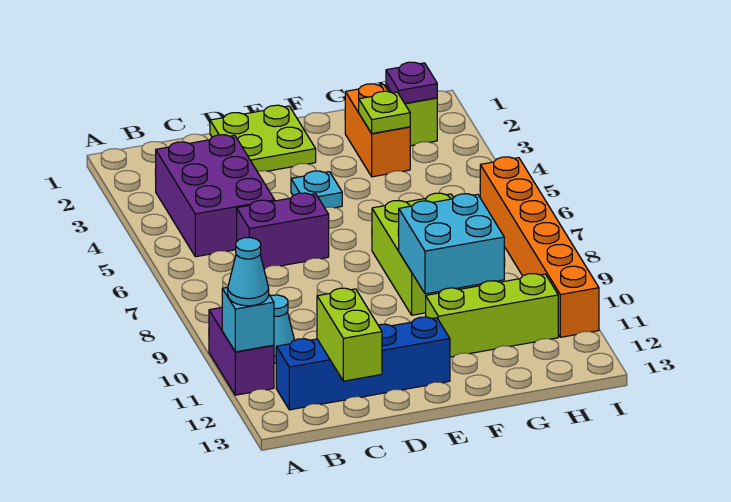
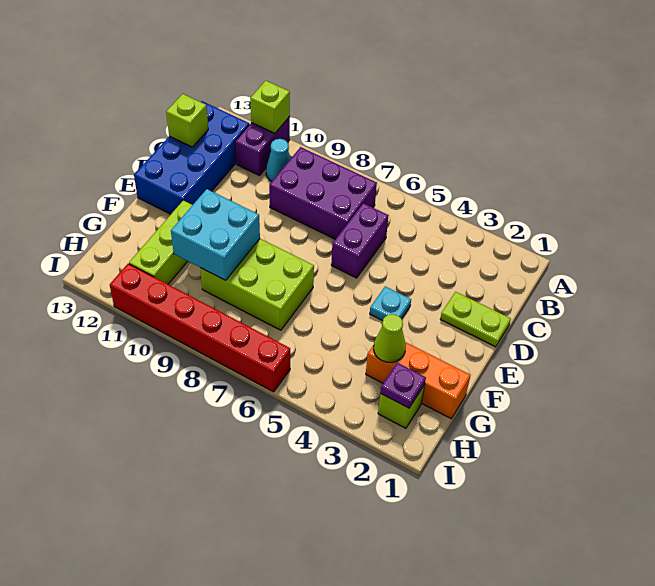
purple brick A10:A11 level 1 -> purple brick A11:B11 level 1
cyan brick A11 level 2 -> lime brick A11 level 2
cyan cone A11 level 3 -> none
purple brick B3:C5 level 1 -> purple brick B7:C9 level 1
blue brick B12:E12 level 1 -> blue brick B12:E13 level 1
lime brick C12:C13 level 2 -> lime brick C13 level 2
lime plate D1:E2 level 1 -> lime plate D1:D2 level 1
orange brick G2:G3 level 1 -> orange brick G1:G3 level 1
lime plate G3 level 2 -> lime cone G3 level 2
orange brick I6:I11 level 1 -> red brick I6:I11 level 1

